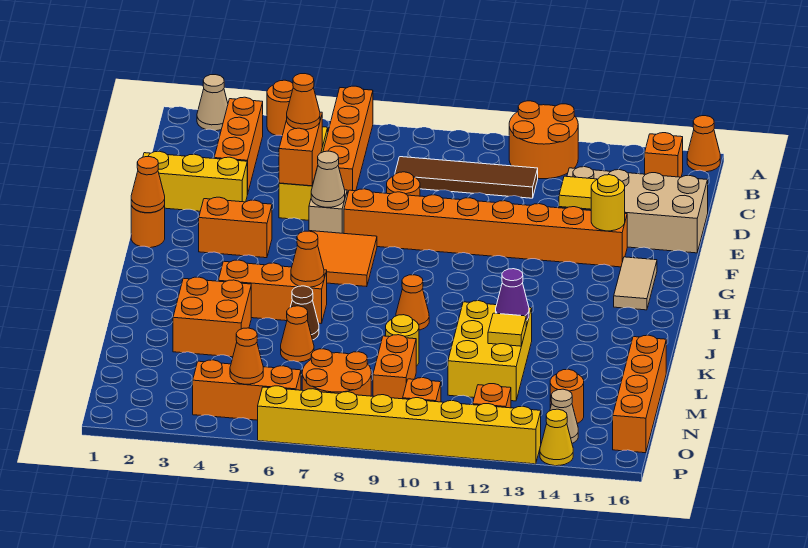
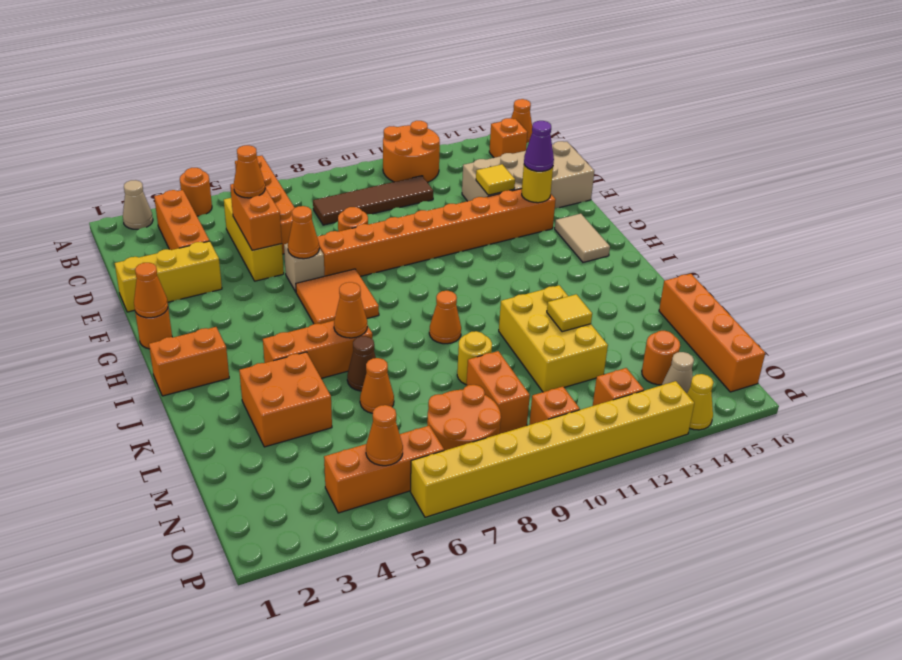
tan cone F6 level 2 -> orange cone F6 level 2
orange brick G3:G4 level 1 -> orange brick I1:I2 level 1
purple cone K12 level 2 -> purple cone F14 level 3

